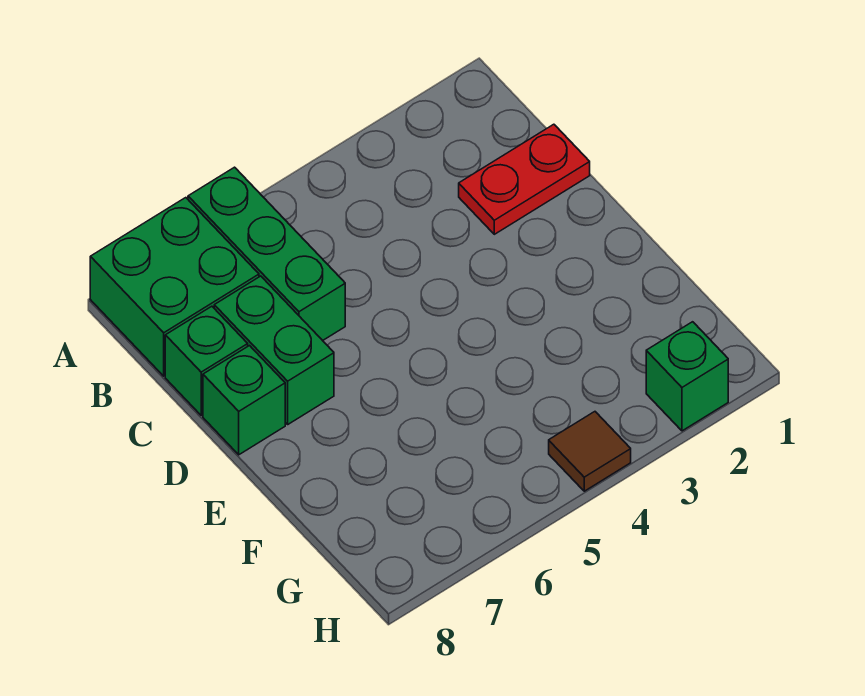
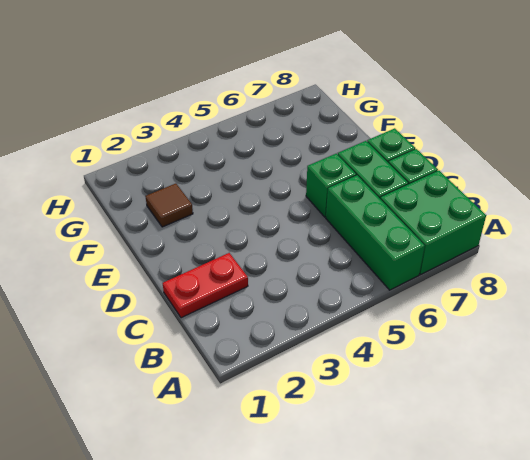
green brick H2 level 1 -> green brick D6 level 1
brown tile H4 level 1 -> brown tile F2 level 1

